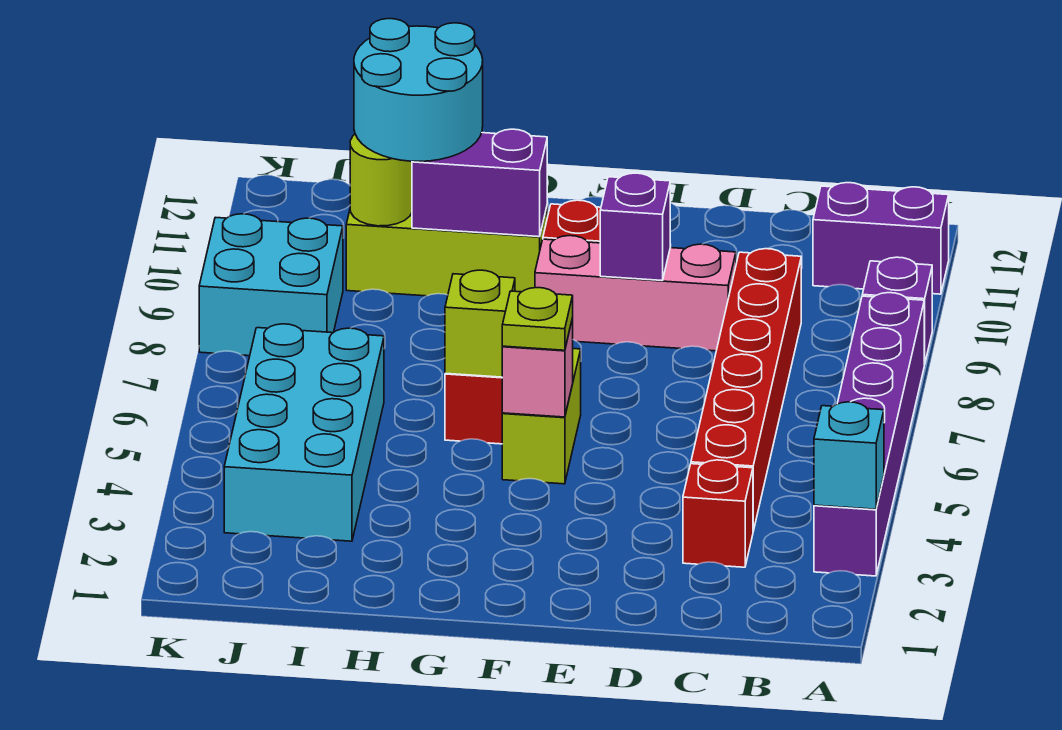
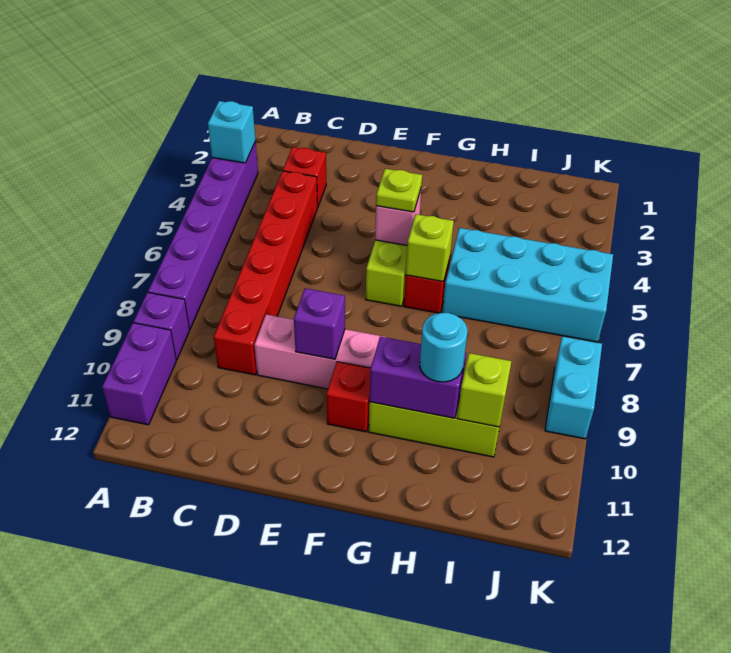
purple brick A11:B11 level 1 -> purple brick A10:A11 level 1
cyan round brick H10:I11 level 3 -> cyan round brick H10 level 3
cyan brick I3:J6 level 1 -> cyan brick H5:K6 level 1
lime round brick I10 level 2 -> lime brick I10 level 2
cyan brick J8:K9 level 1 -> cyan brick K8:K9 level 1

